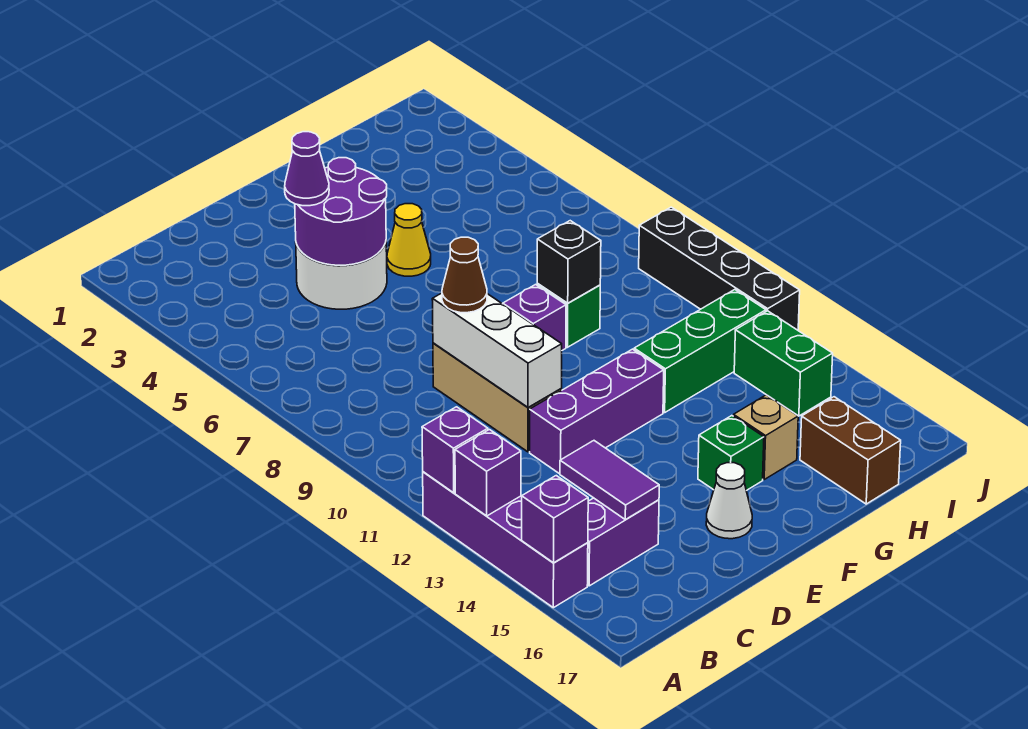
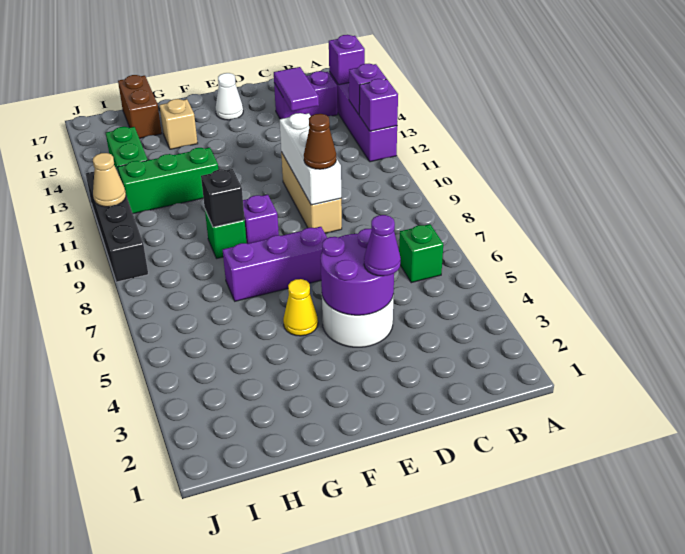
purple brick D12:F12 level 1 -> purple brick E7:G7 level 1
green brick F15 level 1 -> green brick B6 level 1
none -> tan cone J11 level 2

